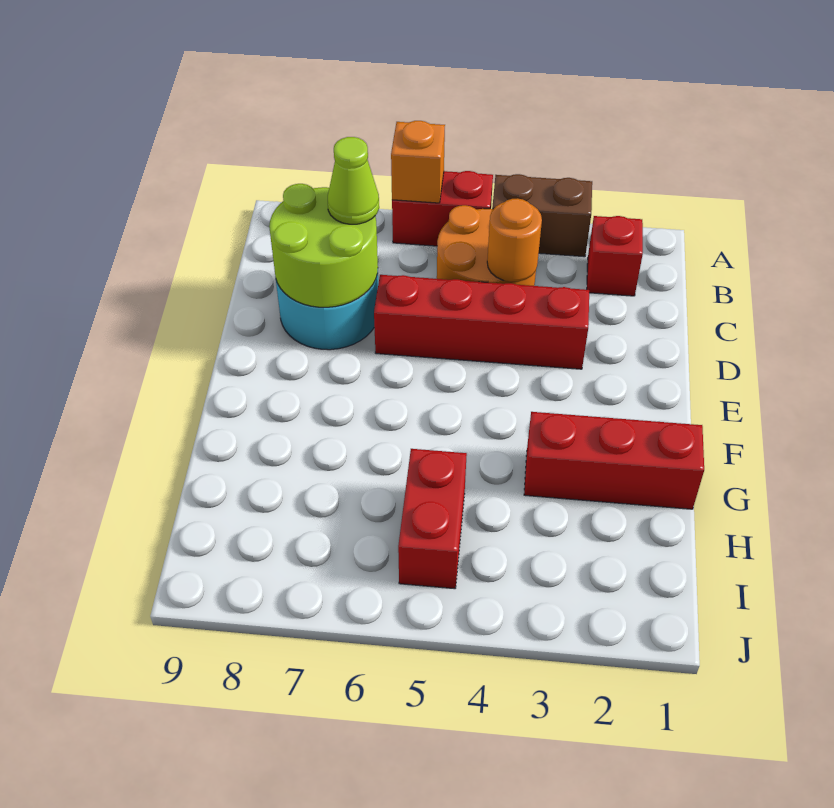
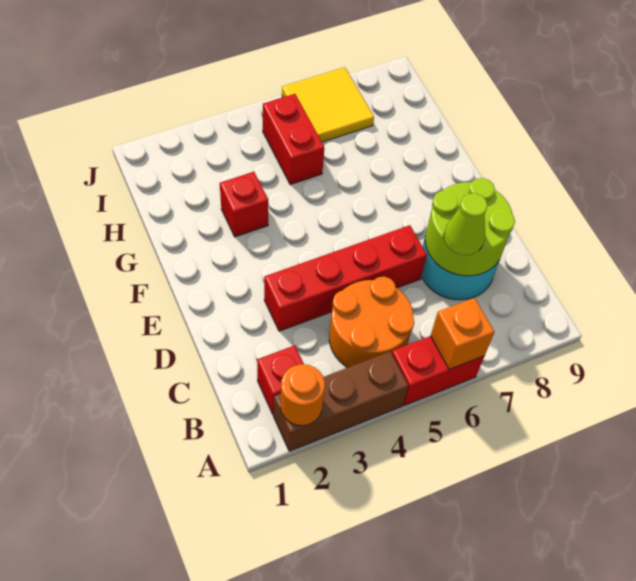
brown brick A3:A4 level 1 -> brown brick A2:A4 level 1
orange round brick C4 level 2 -> orange round brick A2 level 2
red brick G1:G3 level 1 -> red brick G3 level 1
none -> yellow tile I6:J7 level 1

